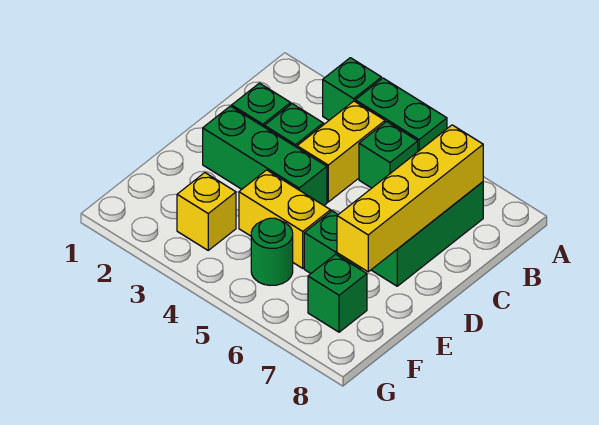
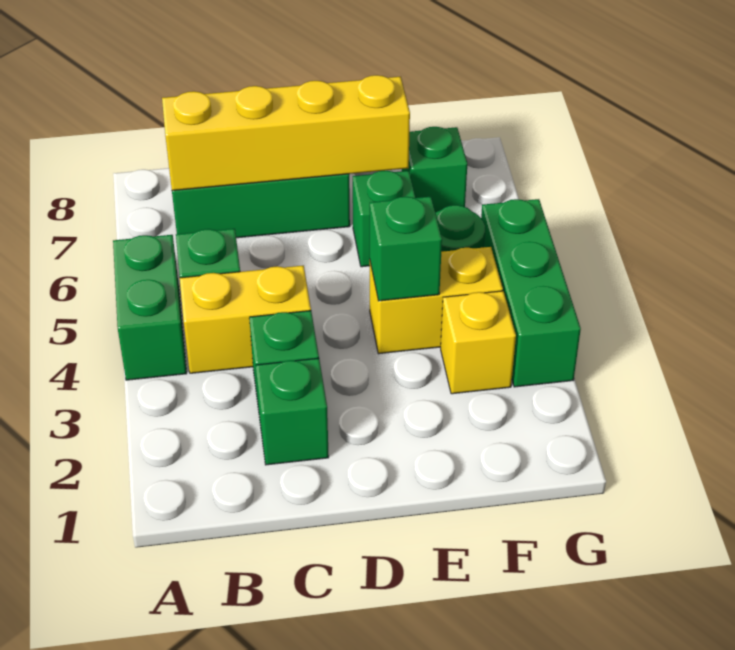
green brick A3 level 1 -> green brick E4 level 2
green brick D2:D4 level 1 -> green brick G3:G5 level 1
yellow brick E4:E5 level 1 -> yellow brick E4:F4 level 1

